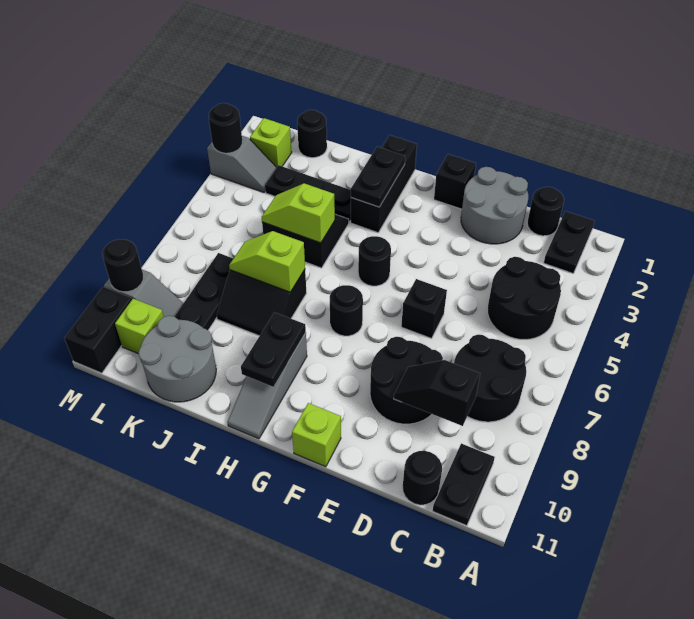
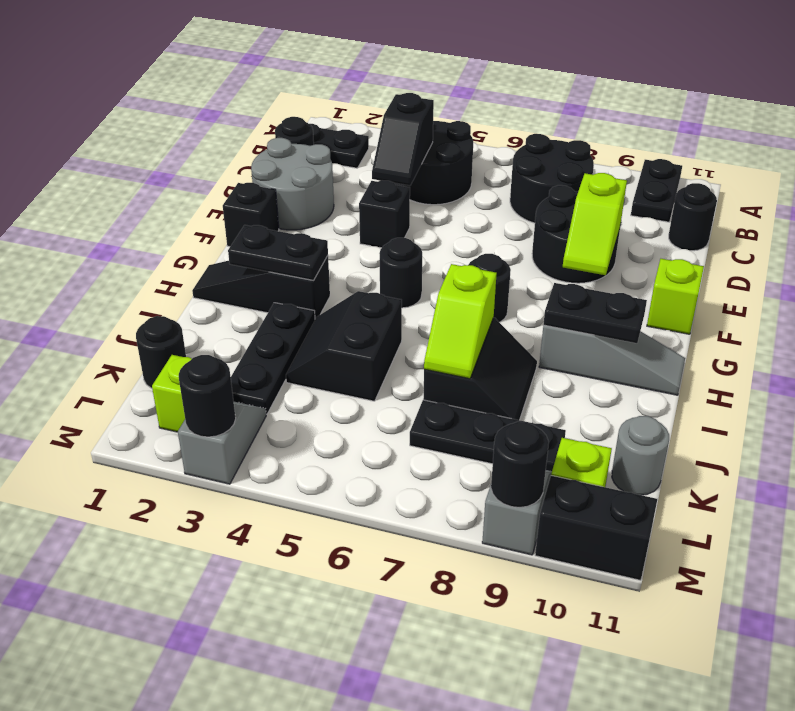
black plate B10:B11 level 1 -> black plate A10:B10 level 1
black slope C9:D9 level 2 top C -> black slope C4:D4 level 2 top C
black brick E6 level 1 -> black brick E4 level 1
black brick H1:H3 level 1 -> black slope H1:H3 level 1 top 3
lime slope I5:J5 level 2 top I -> lime slope E9:F9 level 2 top E
grey round brick J10:K11 level 1 -> grey round brick K11 level 1

